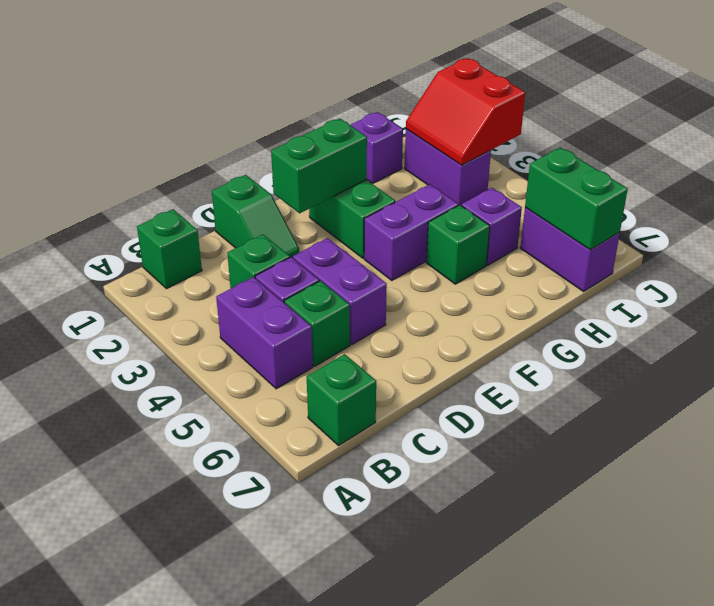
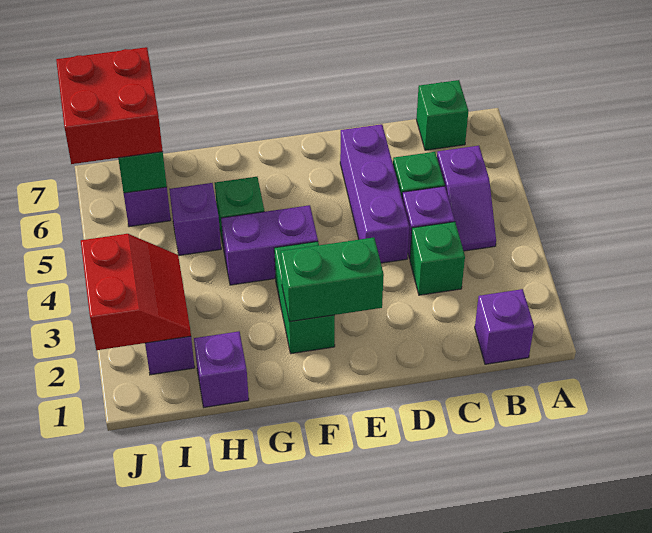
green brick B1 level 1 -> purple brick B1 level 1
purple brick B4:B5 level 1 -> purple slope B4:B5 level 1 top 5
green slope D1:D2 level 1 top 1 -> none
purple brick D4:D5 level 1 -> purple brick D4:D6 level 1
none -> red brick I6:J7 level 3

